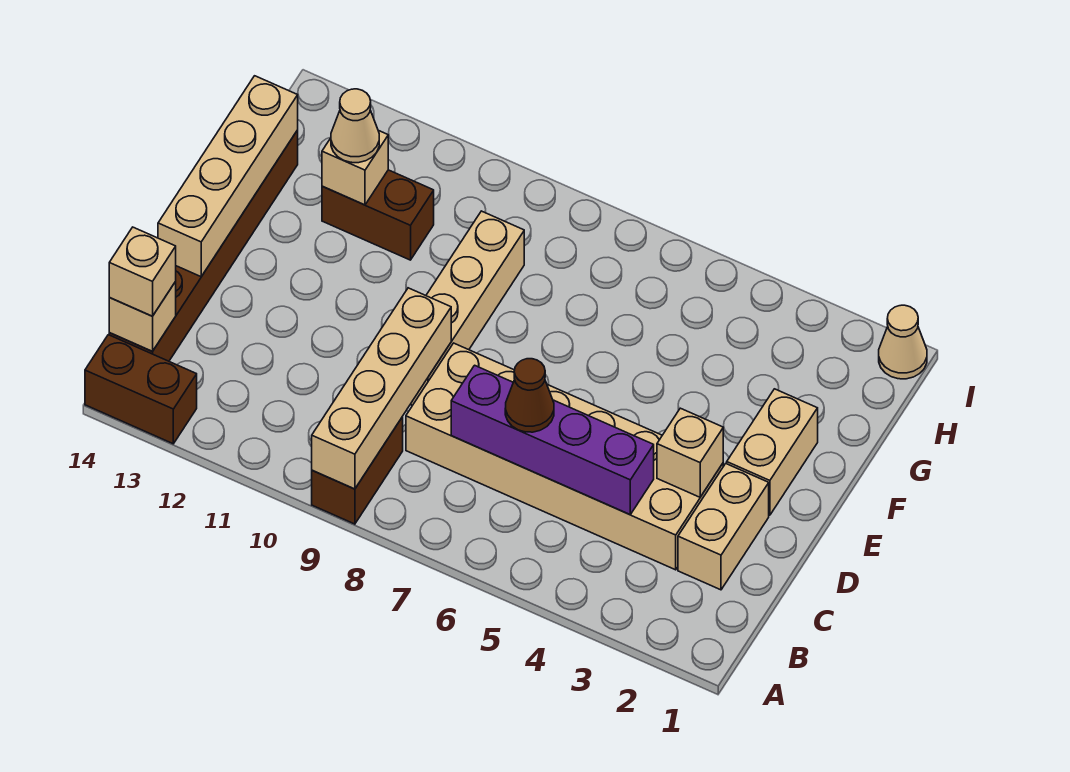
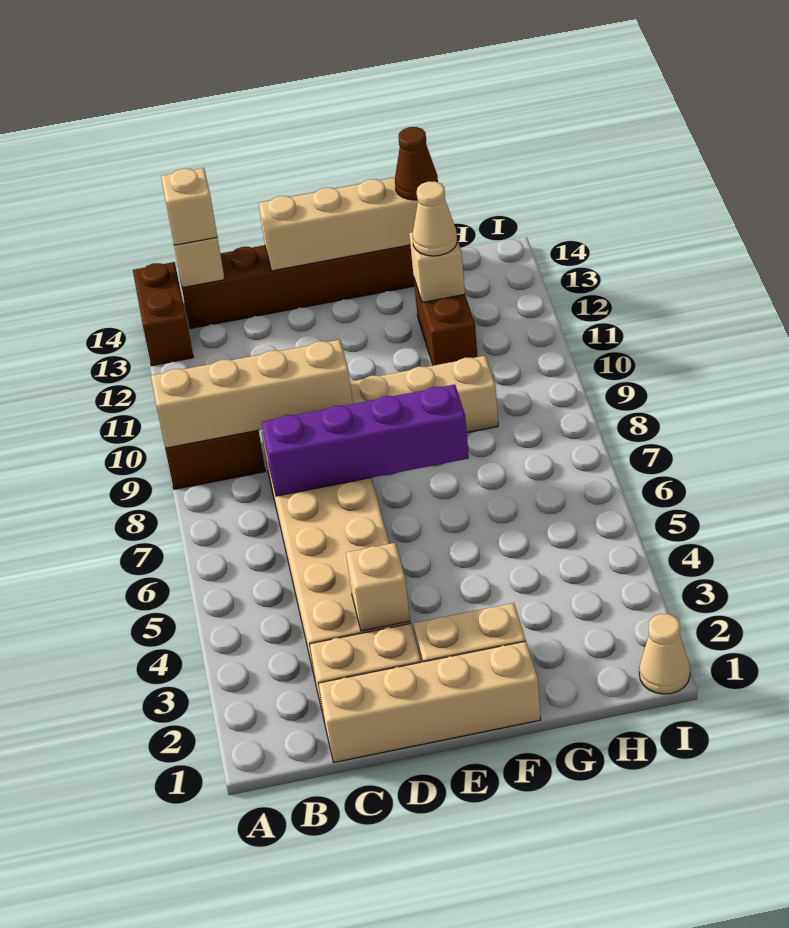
none -> tan brick C1:F1 level 1
purple brick C4:C7 level 2 -> purple brick C7:F7 level 2
brown cone C6 level 3 -> brown cone G14 level 3

